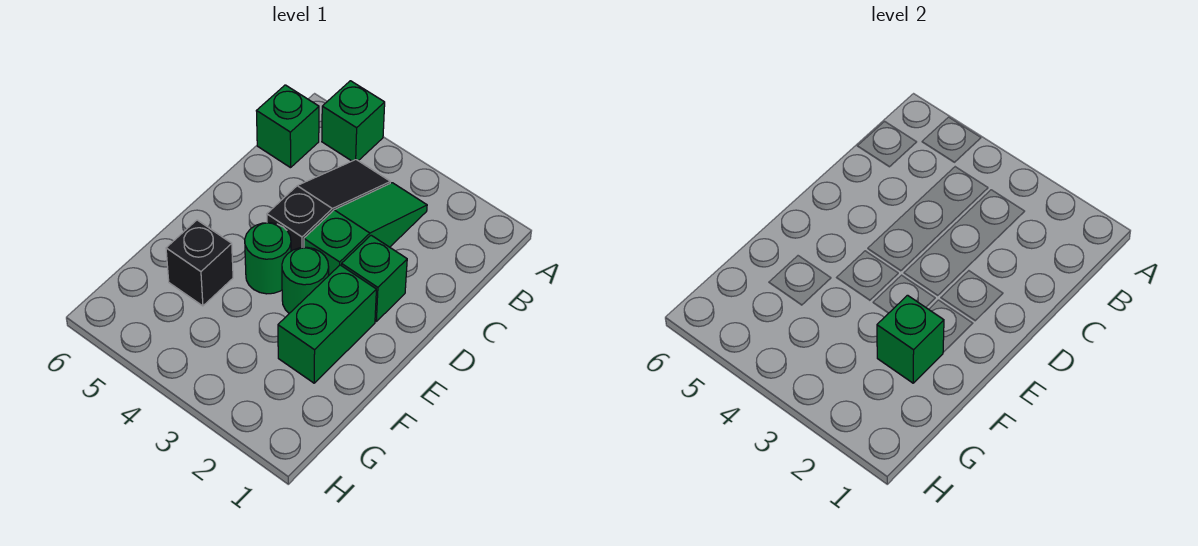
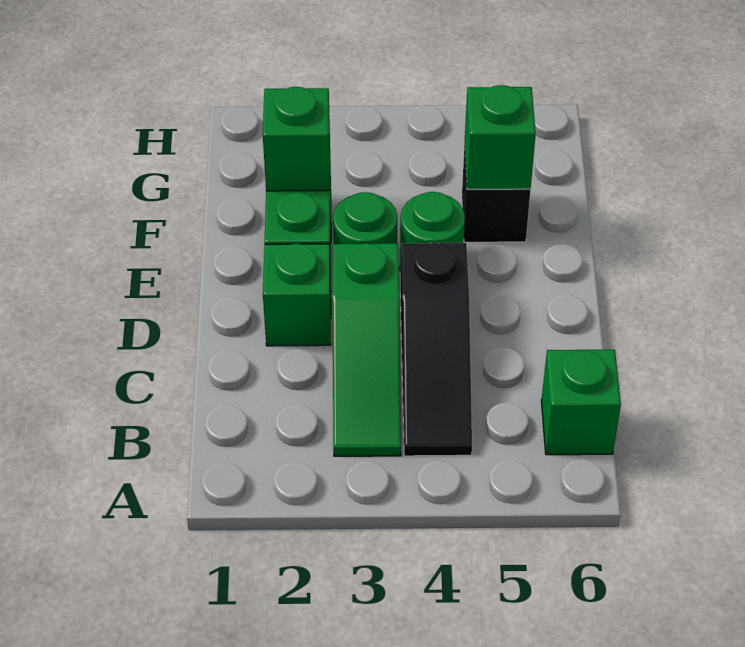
green brick A5 level 1 -> green brick F5 level 2

